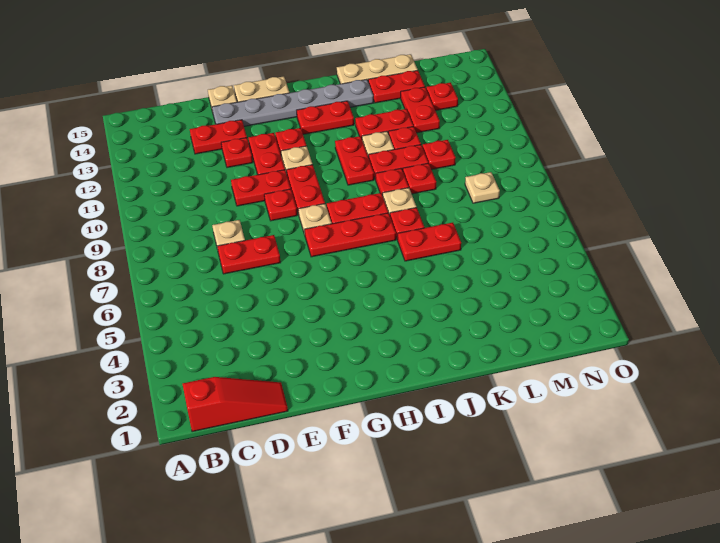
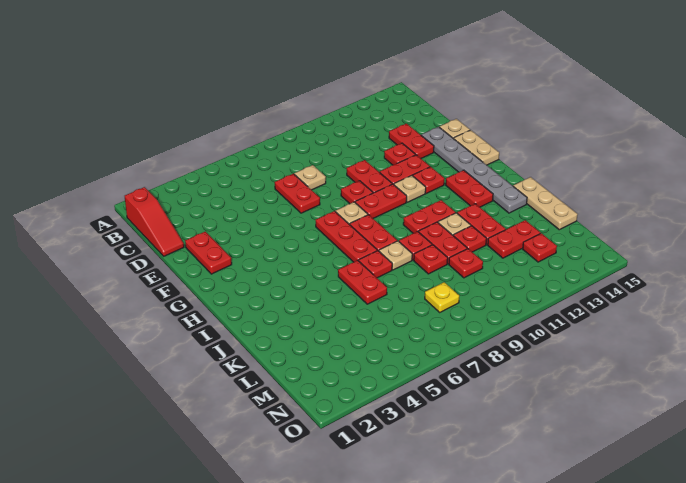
red plate K14:L14 level 1 -> red plate E2:F2 level 1
tan plate M8 level 1 -> yellow plate M8 level 1

